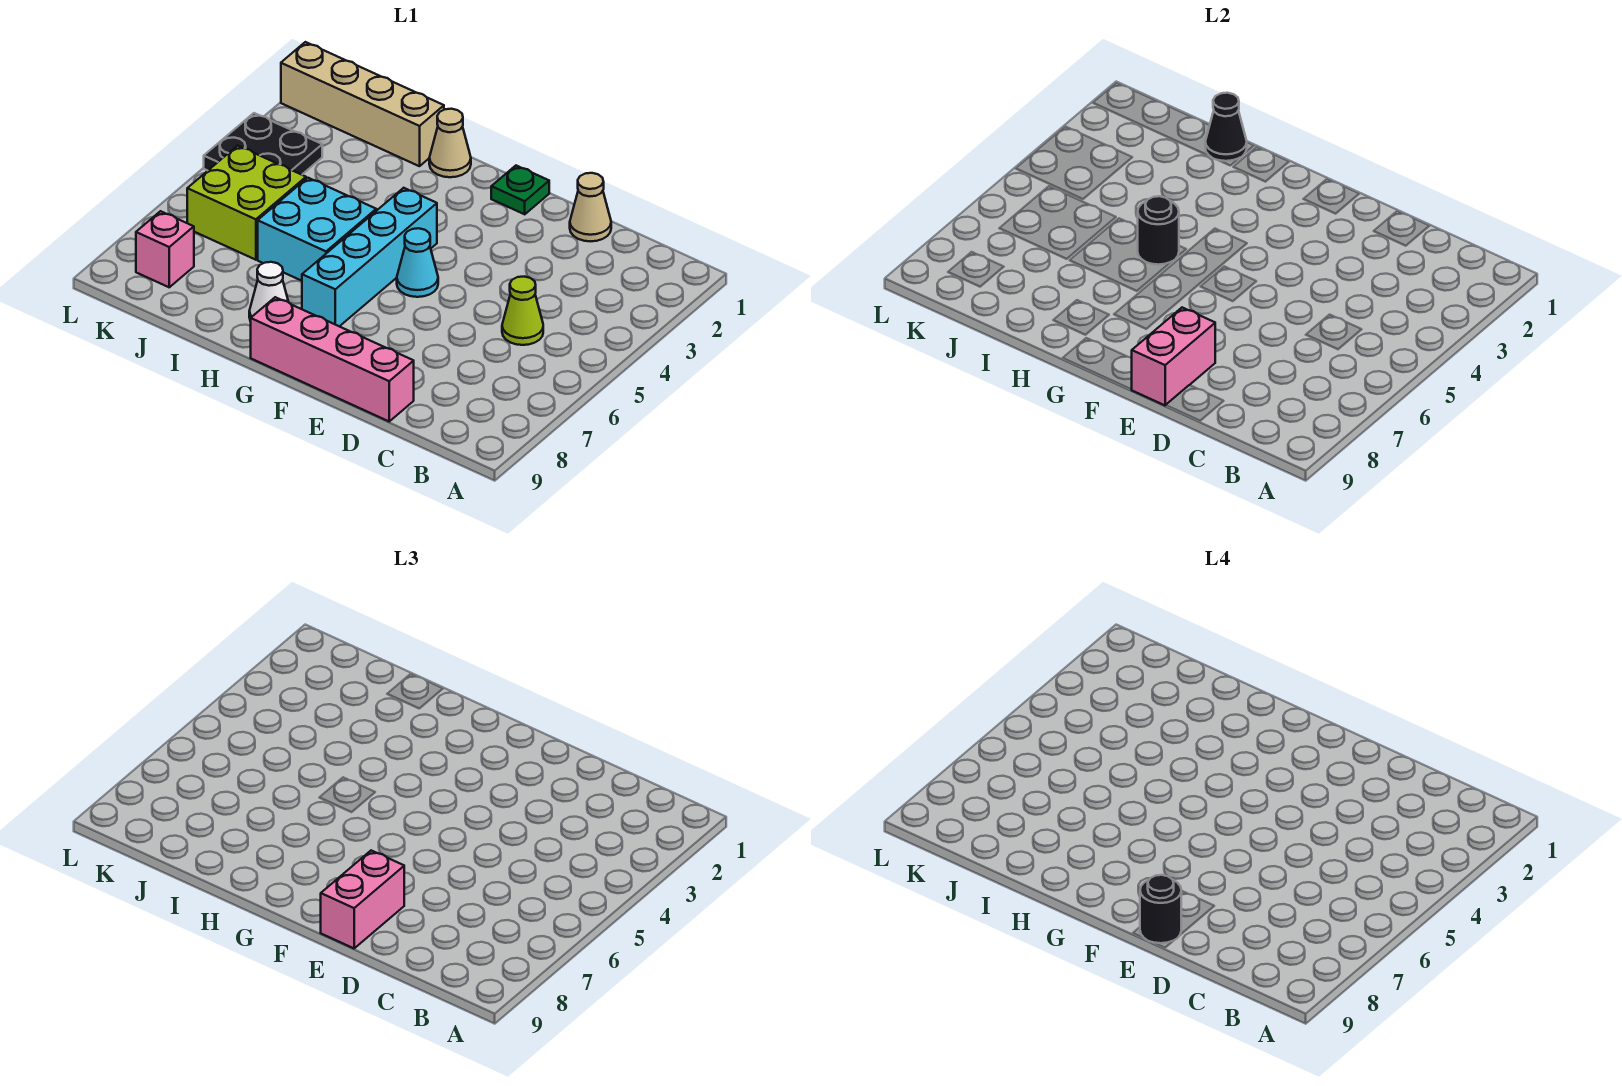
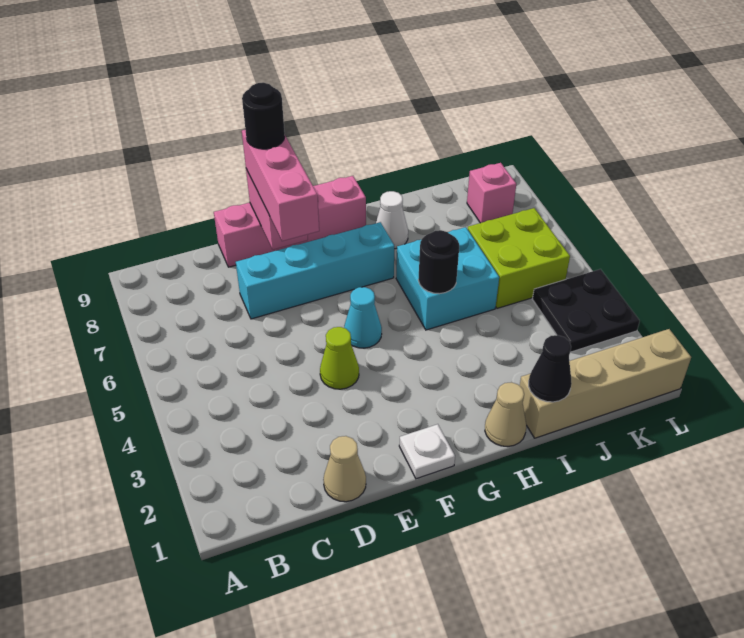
lime cone C5 level 1 -> lime cone E4 level 1
pink brick E8:E9 level 3 -> pink brick E7:E9 level 3
green plate F1 level 1 -> white plate F1 level 1
cyan brick G4:G7 level 1 -> cyan brick D7:G7 level 1

